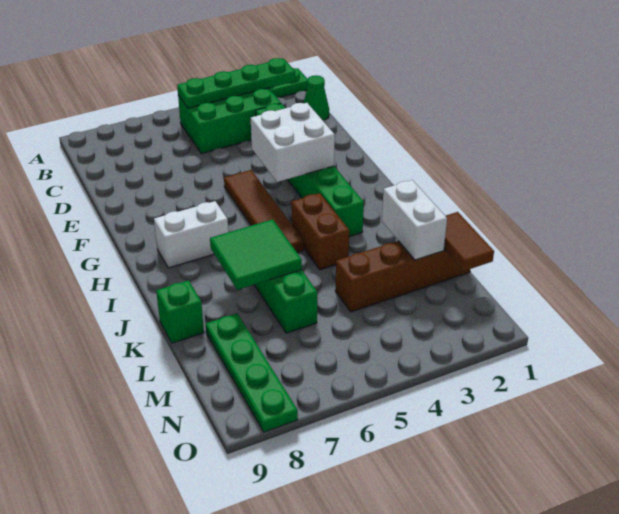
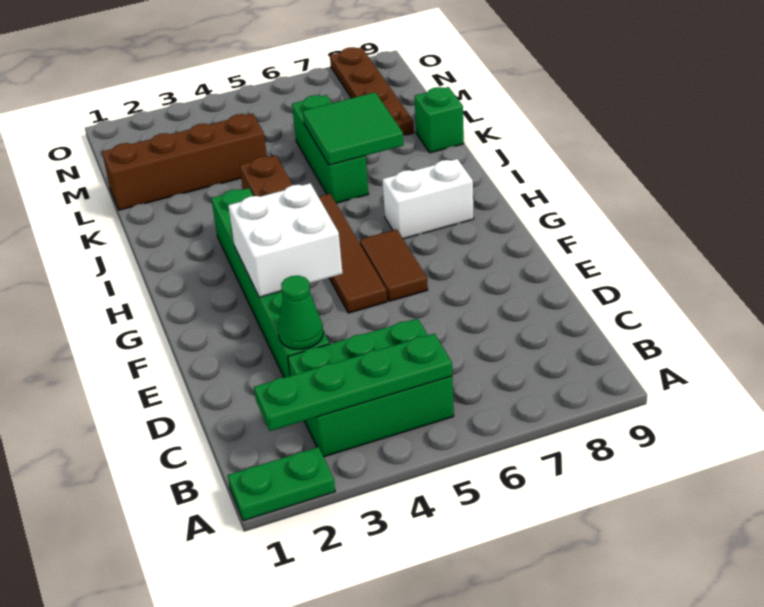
green cone C1 level 1 -> green cone D3 level 2
white brick K2:L2 level 2 -> none
brown tile L1:M1 level 2 -> brown tile F6:G6 level 1
green plate L8:O8 level 1 -> brown plate L8:O8 level 1

